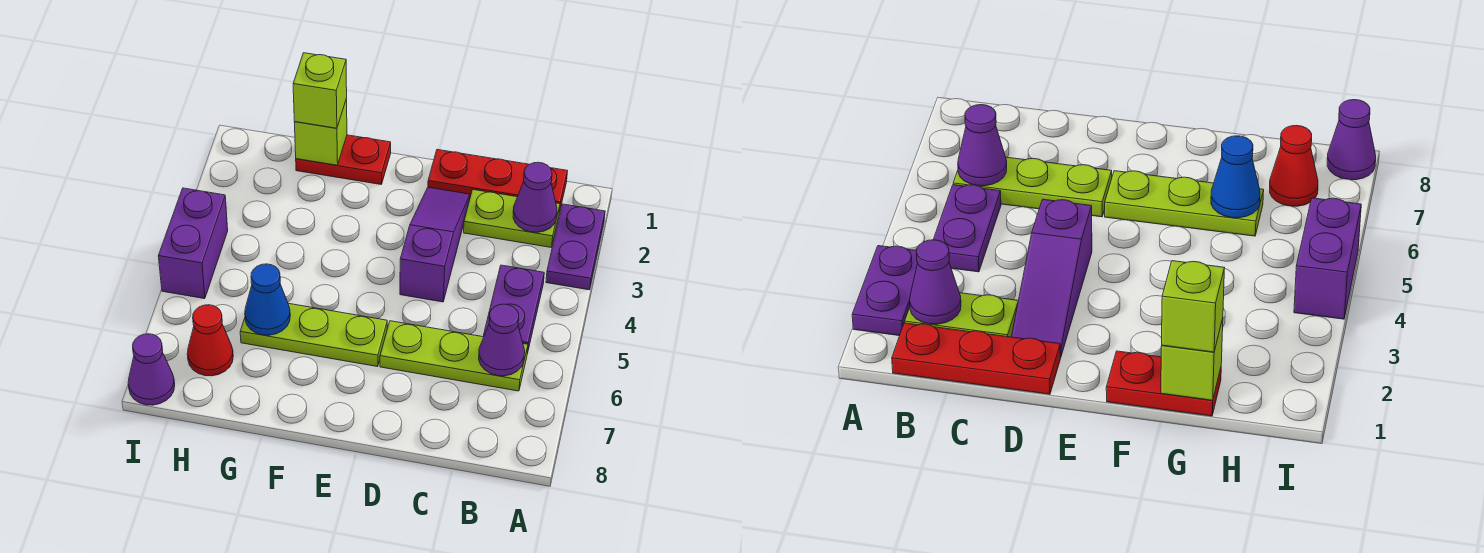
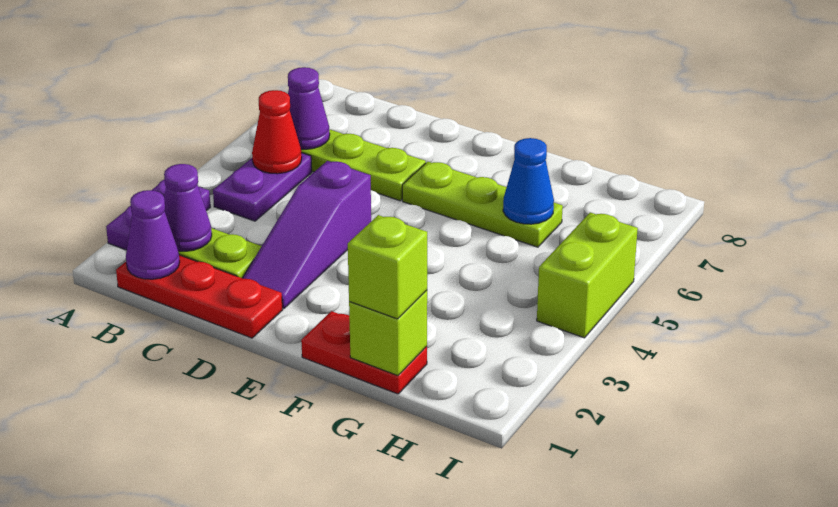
red cone H7 level 1 -> red cone B5 level 2
purple brick I4:I5 level 1 -> lime brick I4:I5 level 1
purple cone I8 level 1 -> purple cone B1 level 2

